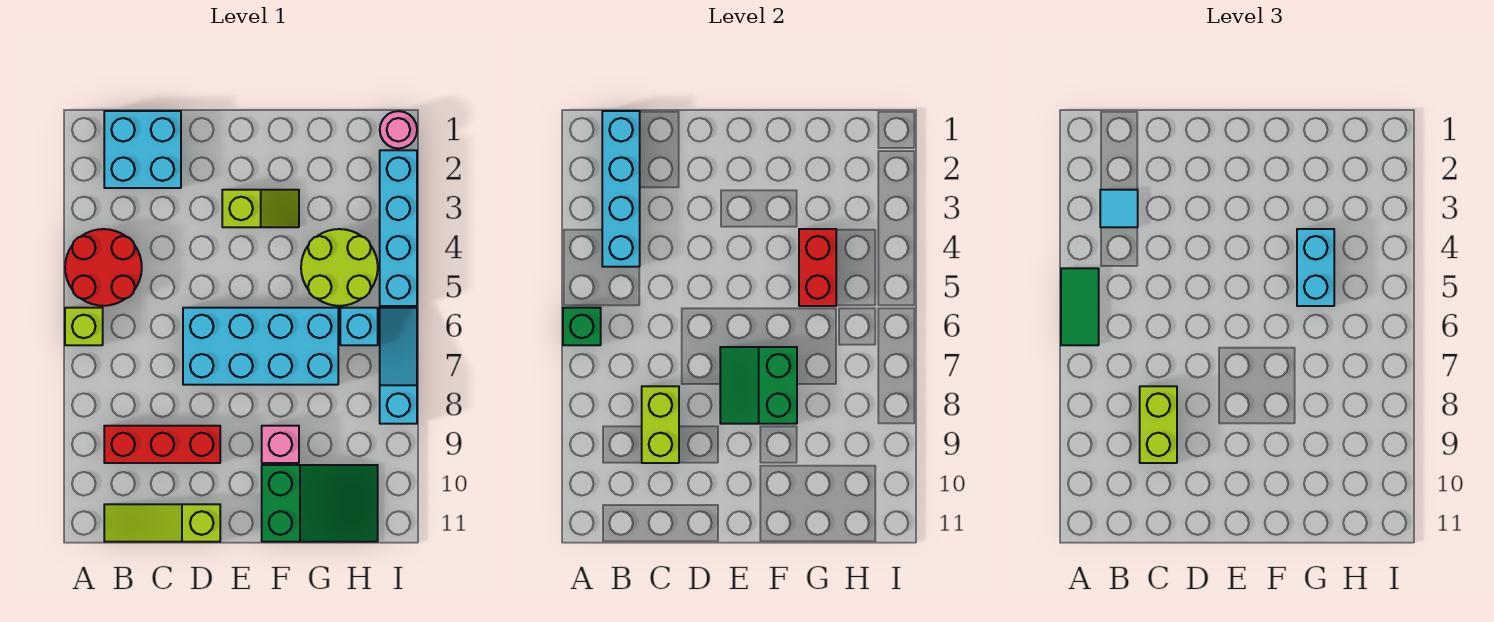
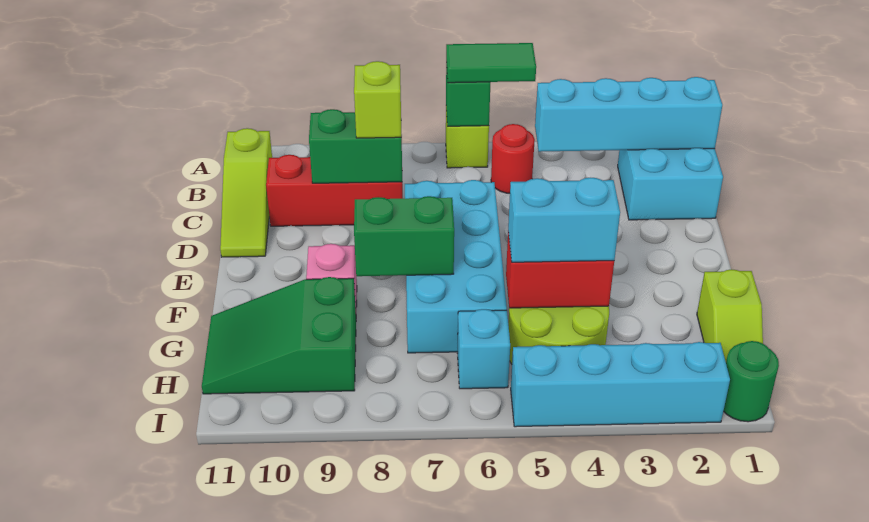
red round brick A4:B5 level 1 -> red round brick B5 level 1
cyan tile B3 level 3 -> none
red brick B9:D9 level 1 -> red brick C8:C10 level 1
lime slope B11:D11 level 1 top D -> lime slope B11:D11 level 1 top B
lime brick C8:C9 level 2 -> green brick C8:C9 level 2
lime brick C8:C9 level 3 -> lime brick C8 level 3
lime slope E3:F3 level 1 top E -> lime slope G1:H1 level 1 top G
green slope F10:H11 level 1 top F -> green slope G9:H11 level 1 top 9
pink round brick I1 level 1 -> green round brick I1 level 1
cyan slope I6:I8 level 1 top 8 -> none

